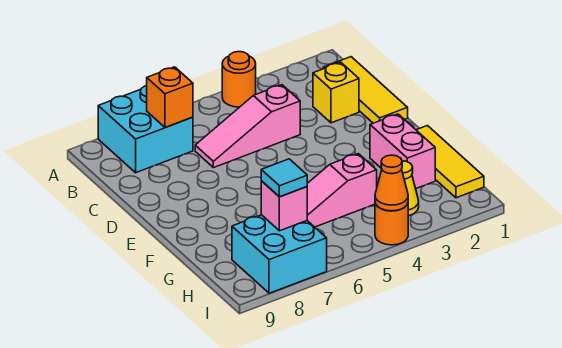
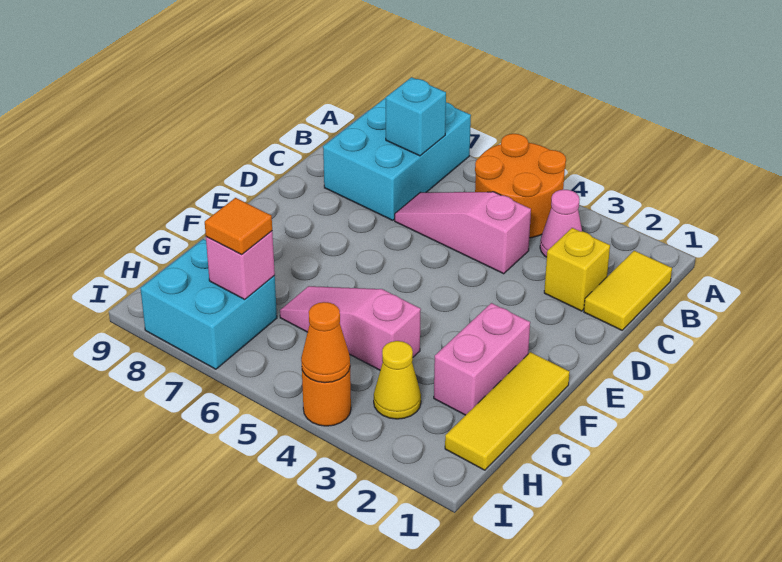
orange round brick A4 level 1 -> orange round brick A4:B5 level 1
cyan brick A7:B8 level 1 -> cyan brick A7:C8 level 1
yellow tile B1:D1 level 1 -> yellow tile B1:C1 level 1
none -> pink cone B3 level 1
orange brick B7 level 2 -> cyan brick B7 level 2
cyan tile H7 level 3 -> orange tile H7 level 3

